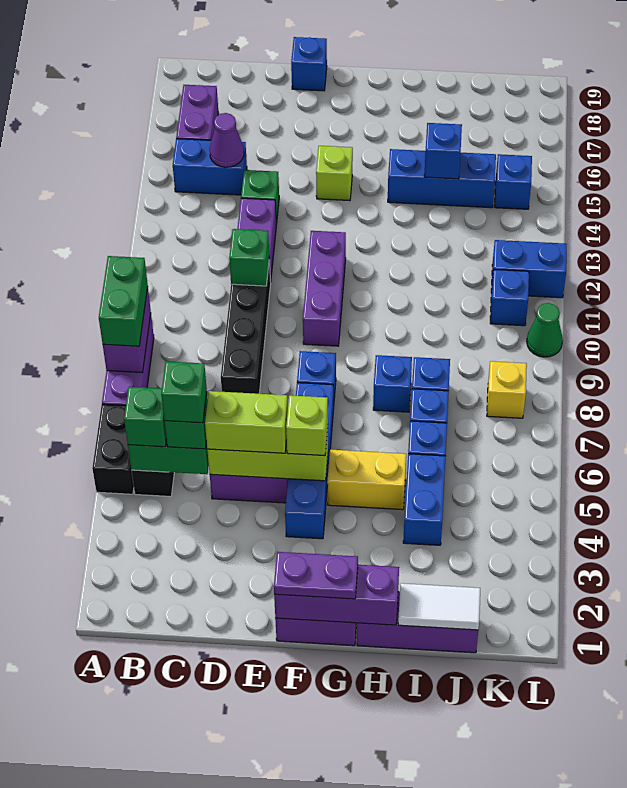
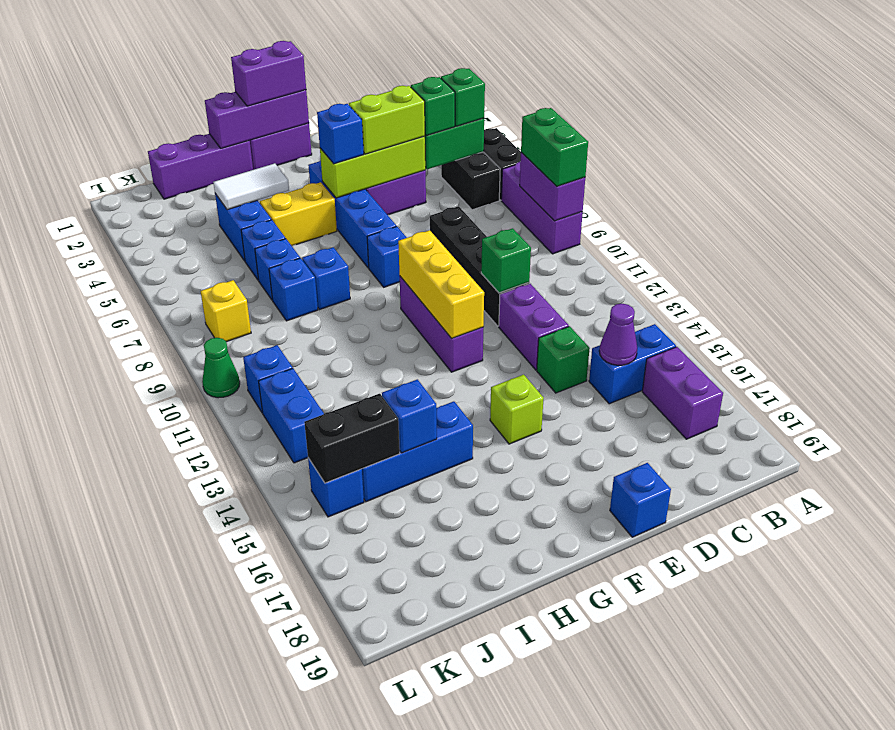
green brick C5 level 4 -> none
purple plate F1:G1 level 3 -> purple brick F1:G1 level 3
lime brick F5 level 3 -> blue brick F5 level 3
none -> yellow brick F10:F12 level 2
white tile I1:J1 level 2 -> white tile H4:I4 level 2
none -> black brick J15:K15 level 2
blue brick K12:L12 level 1 -> blue brick K12:K13 level 1

